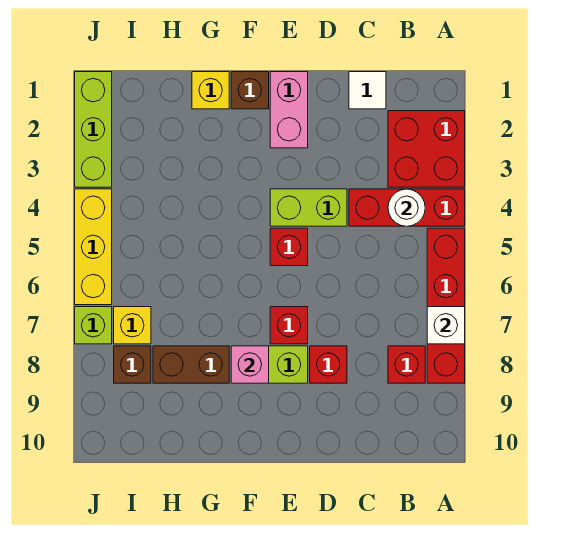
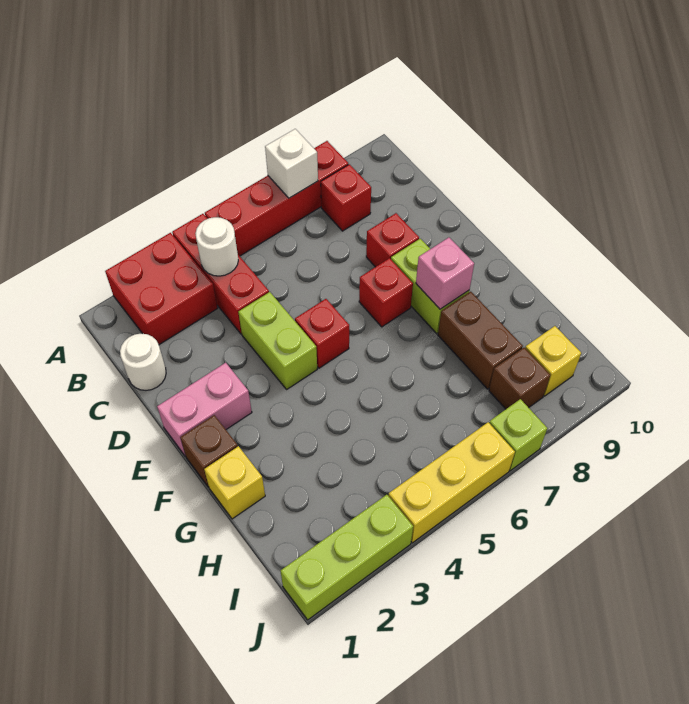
white tile C1 level 1 -> white round brick C1 level 1
yellow brick I7 level 1 -> yellow brick I9 level 1

